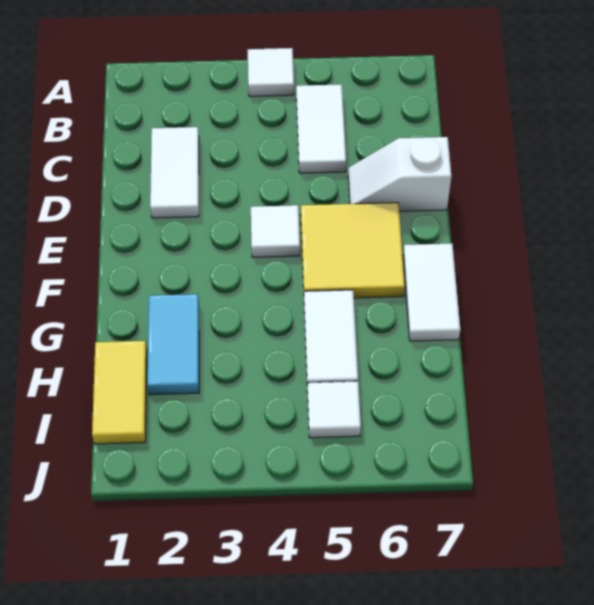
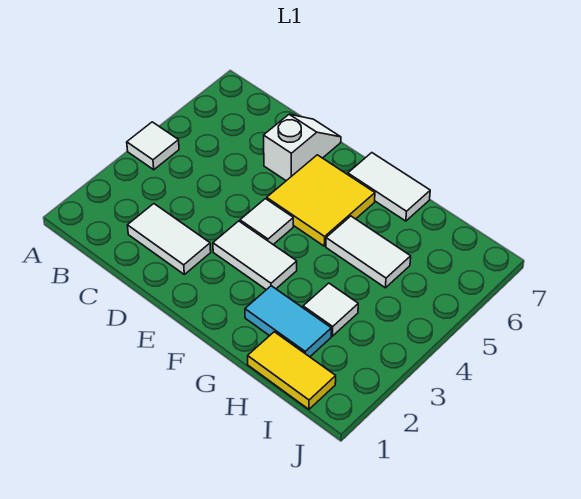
white tile B5:C5 level 1 -> white tile E3:F3 level 1
white slope D6:D7 level 1 top 7 -> white slope D6:D7 level 1 top 6
white tile I5 level 1 -> white tile H3 level 1

